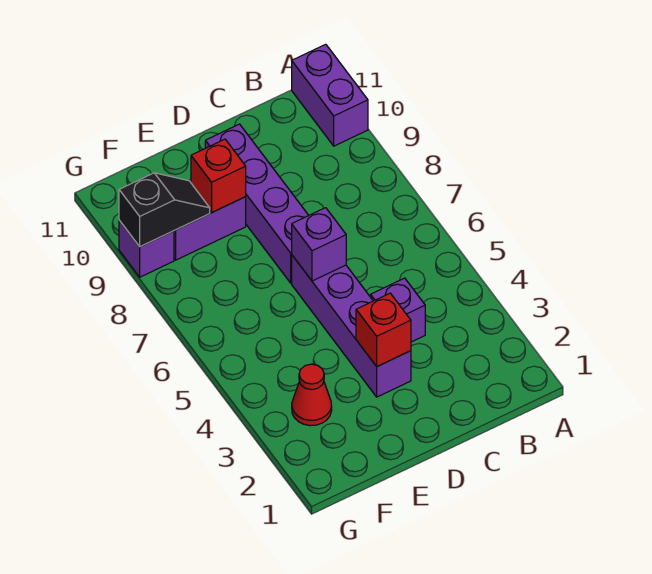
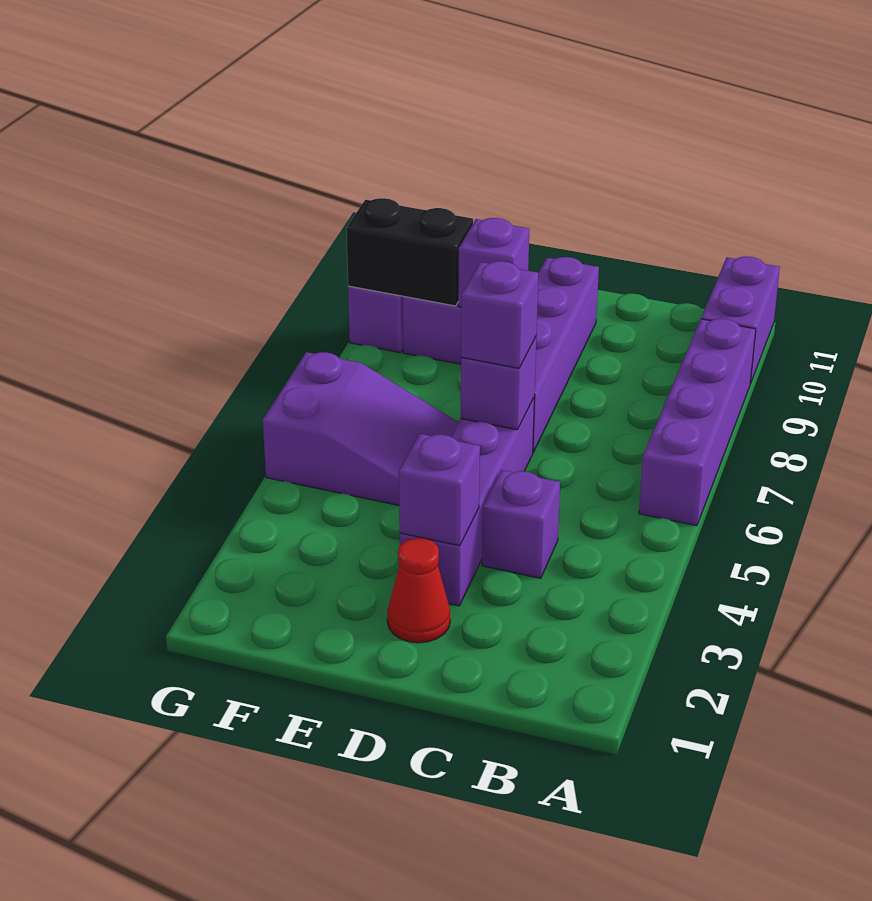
none -> purple brick A6:A9 level 1
red brick D3 level 2 -> purple brick D3 level 2
none -> purple brick D6 level 3
none -> purple slope E5:G6 level 1 top G
red brick E9 level 2 -> purple brick E9 level 2
red cone F3 level 1 -> red cone D2 level 1
black slope F9:G9 level 2 top G -> black brick F9:G9 level 2

